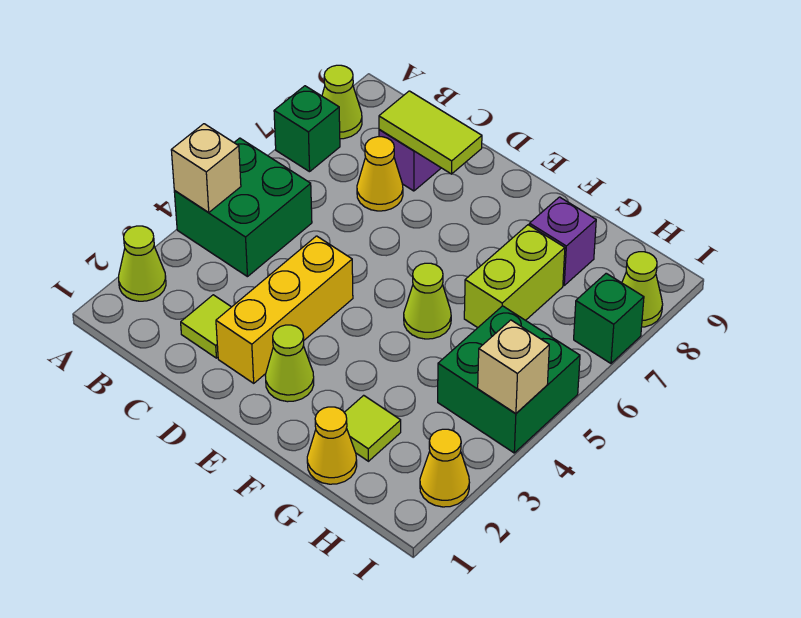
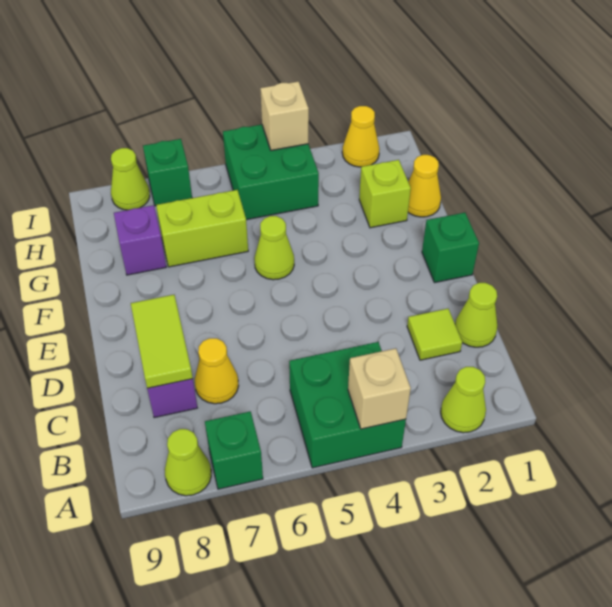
yellow brick D2:D4 level 1 -> none
none -> green brick E1 level 1
lime cone E2 level 1 -> lime cone C1 level 1
lime tile G2 level 1 -> lime brick G2 level 1

